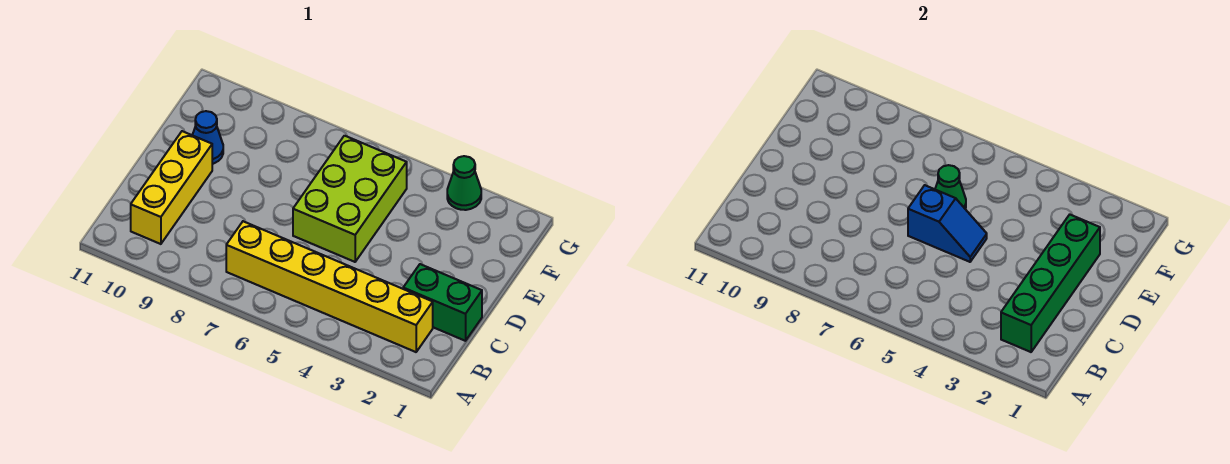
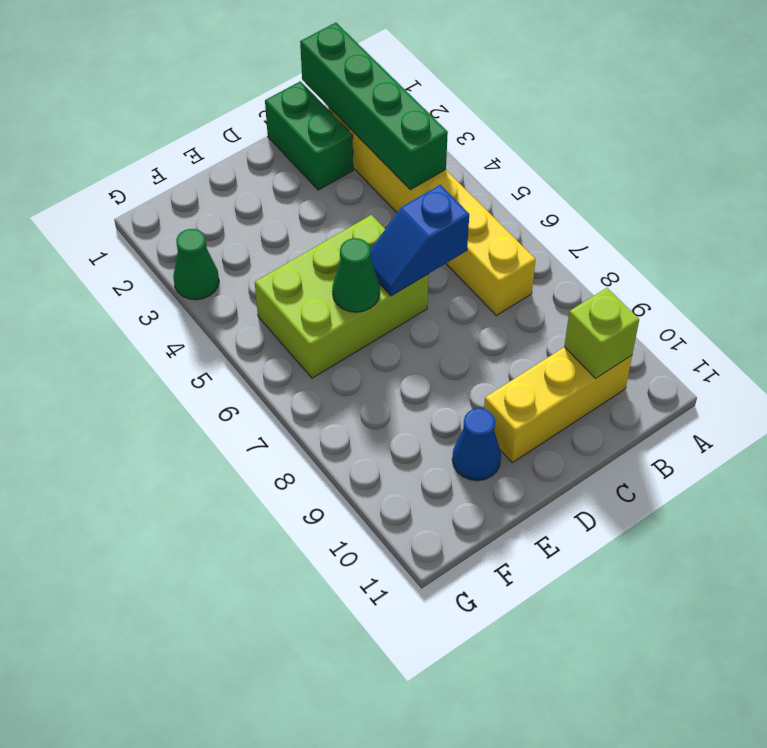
green brick B2:E2 level 2 -> green brick B1:B4 level 2
none -> lime brick B10 level 2
blue slope D5:D6 level 2 top 6 -> blue slope C6:D6 level 2 top C

